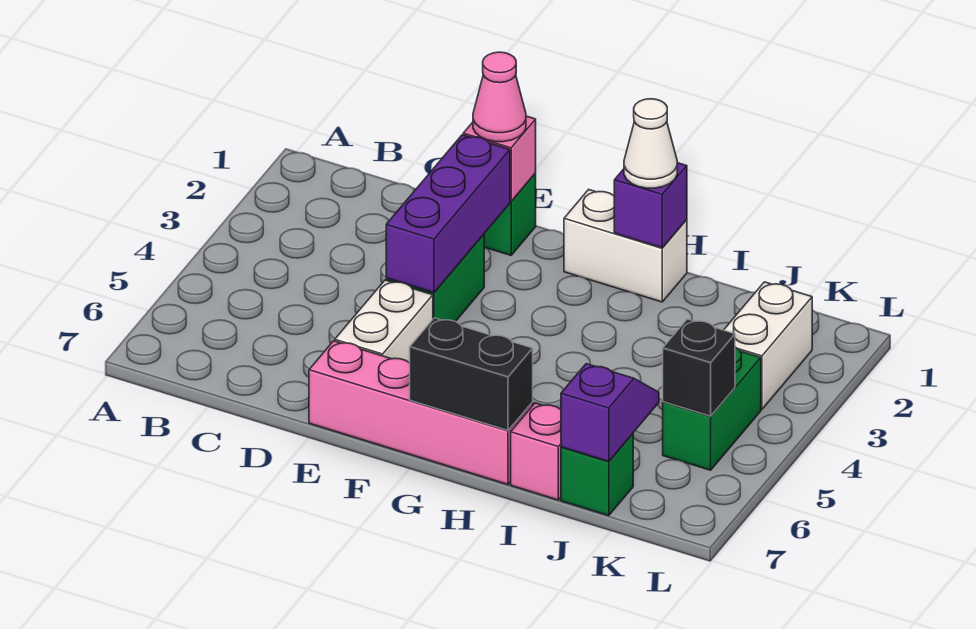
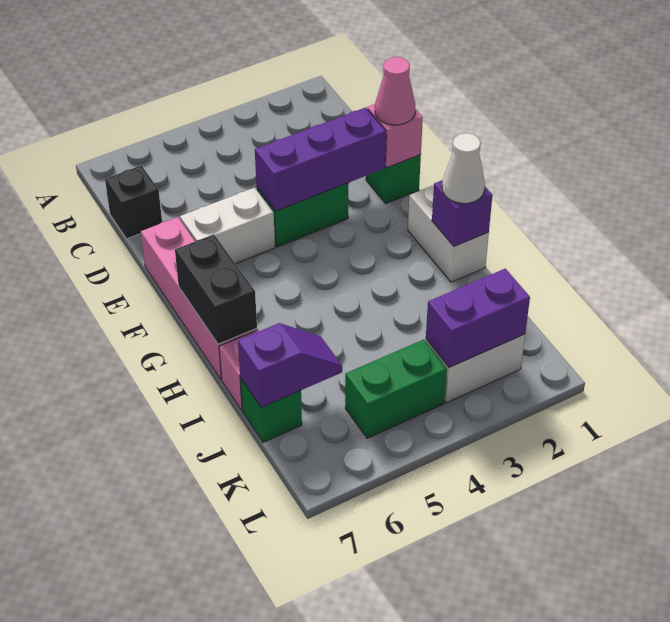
none -> purple brick K2:K3 level 2
black brick K5 level 2 -> black brick C7 level 1

